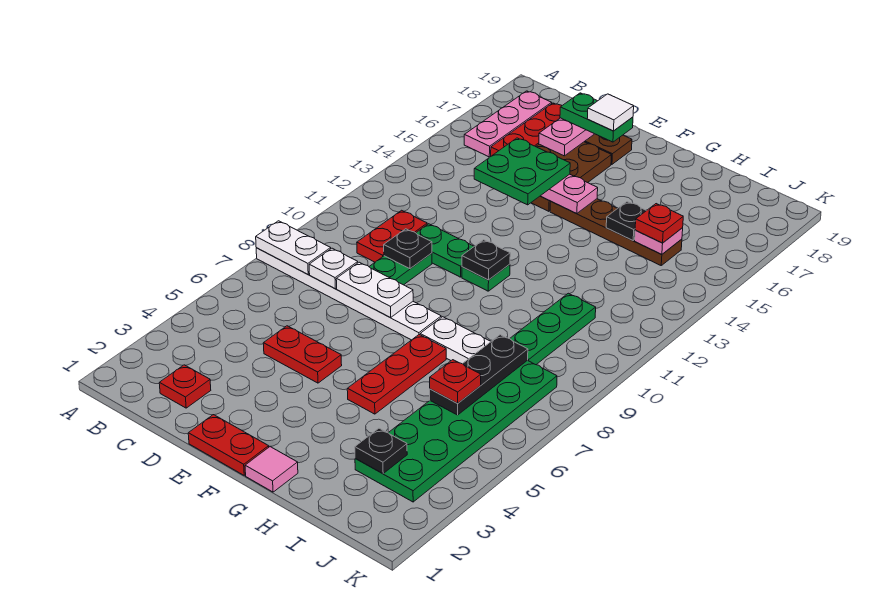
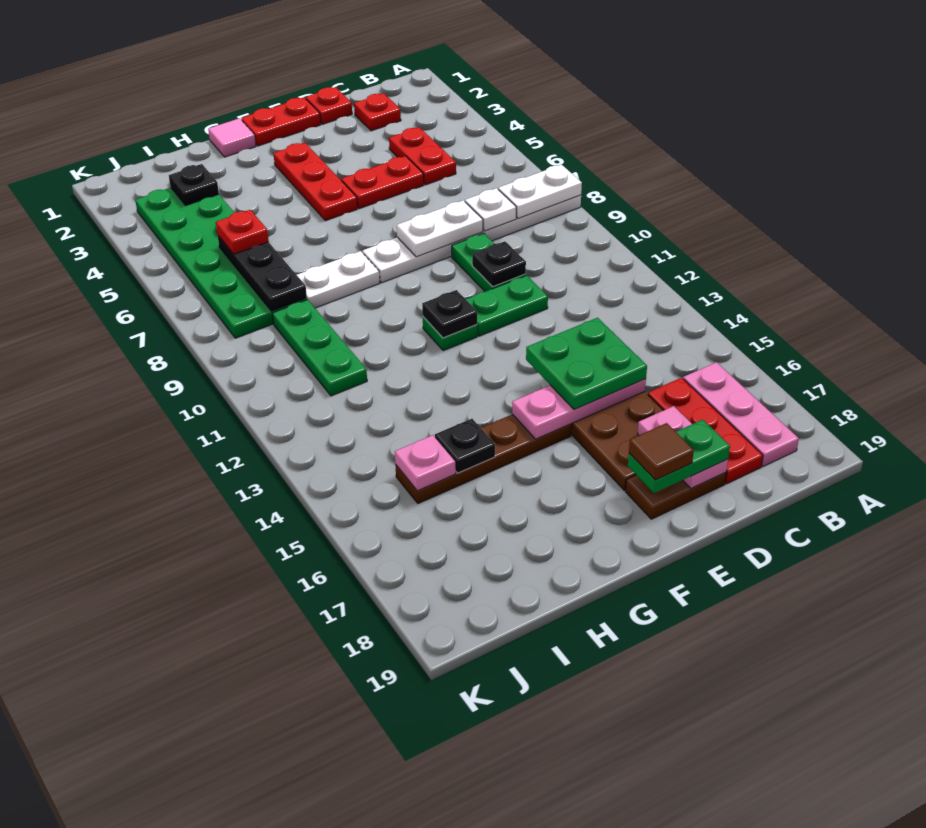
red plate C10:C11 level 1 -> red plate C4:C5 level 1
white tile E18 level 4 -> brown tile E18 level 4
red plate G5:G7 level 1 -> red plate F3:F5 level 1
red plate I15 level 3 -> red plate D1 level 1

